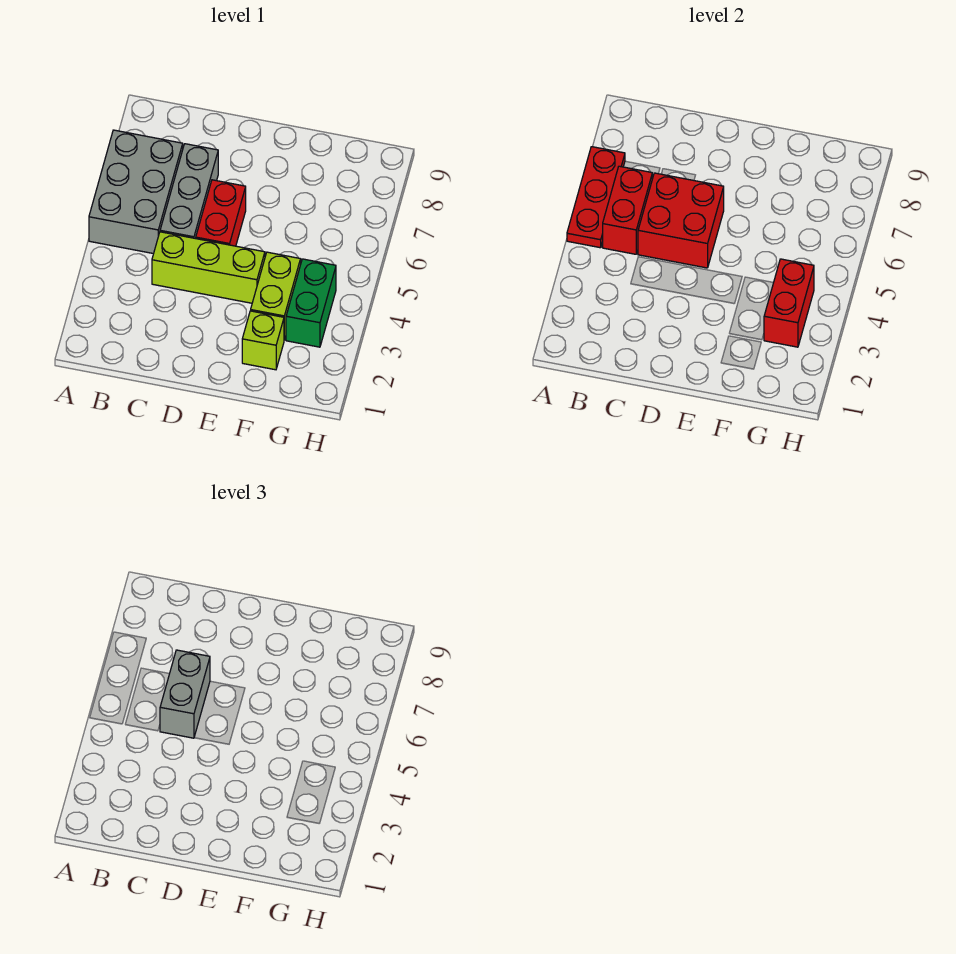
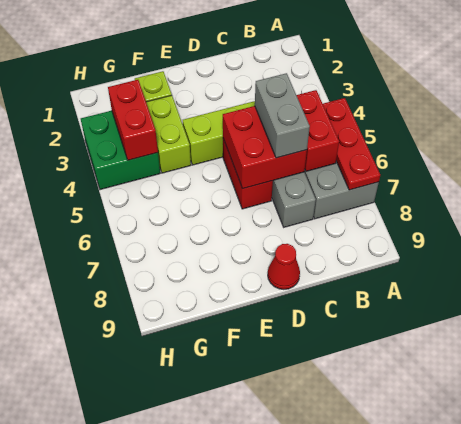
none -> red cone D9 level 1
green brick G3:G4 level 1 -> green brick G3:H4 level 1

